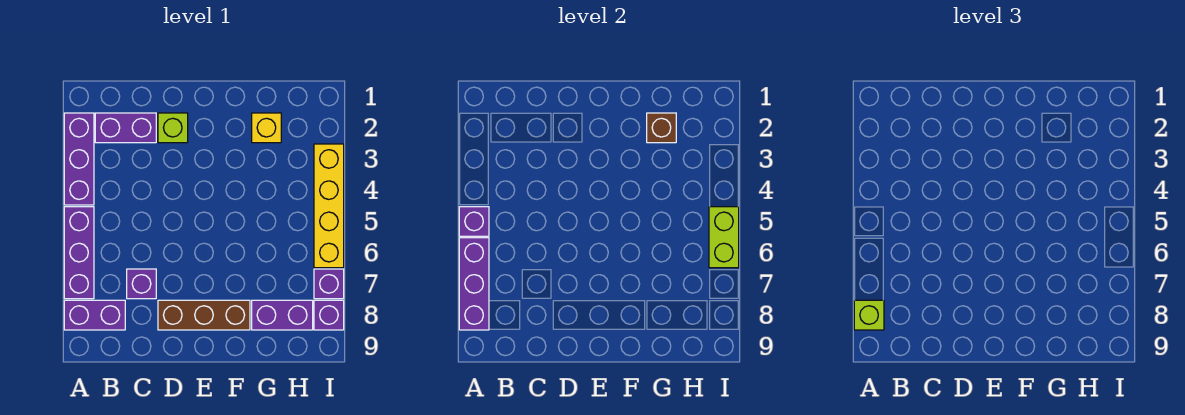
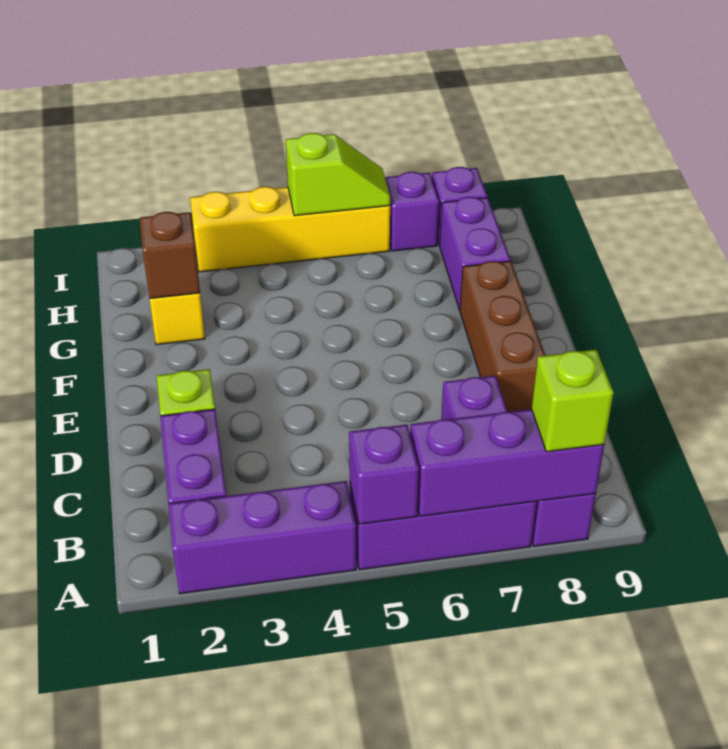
lime brick I5:I6 level 2 -> lime slope I5:I6 level 2 top 5

